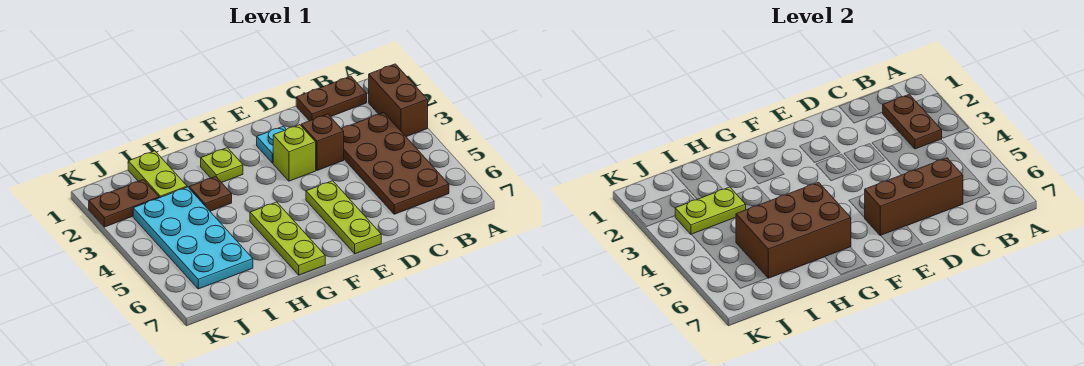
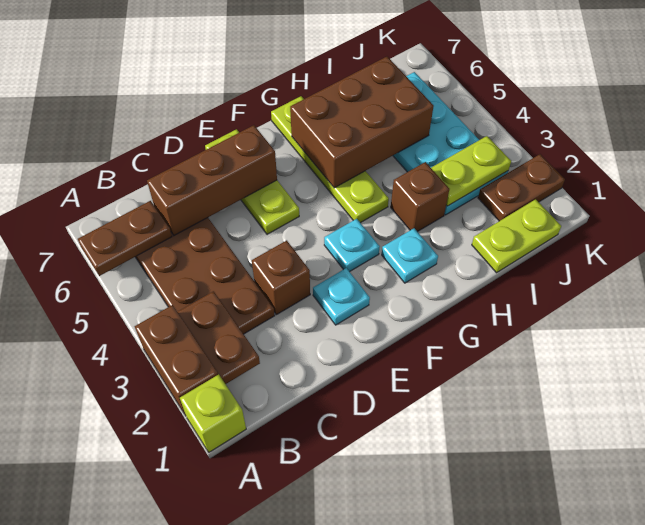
brown plate B1:C1 level 1 -> brown plate A6:B6 level 2
lime brick E3 level 1 -> lime brick A1 level 1
none -> cyan plate F3 level 1
lime plate G2 level 1 -> cyan plate G2 level 1
lime plate G5:G7 level 1 -> lime plate G4:G7 level 1
brown plate H3 level 1 -> brown brick H3 level 1
lime plate I1:I2 level 1 -> lime plate I1:J1 level 1

